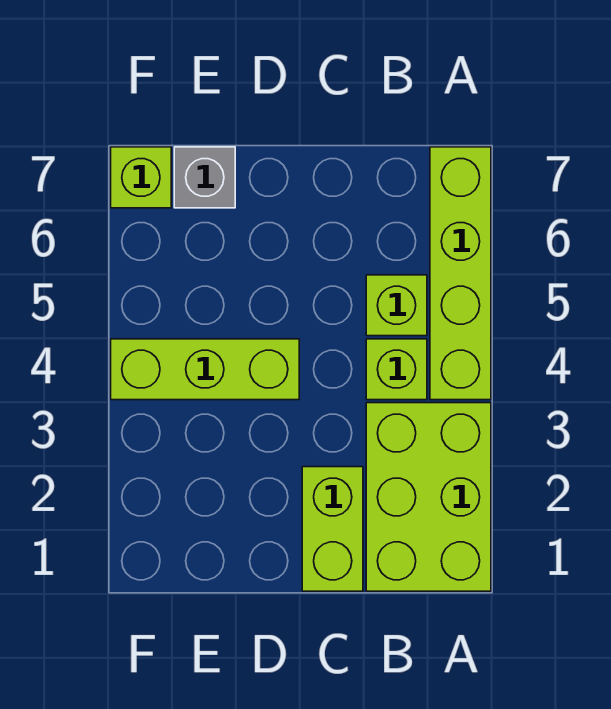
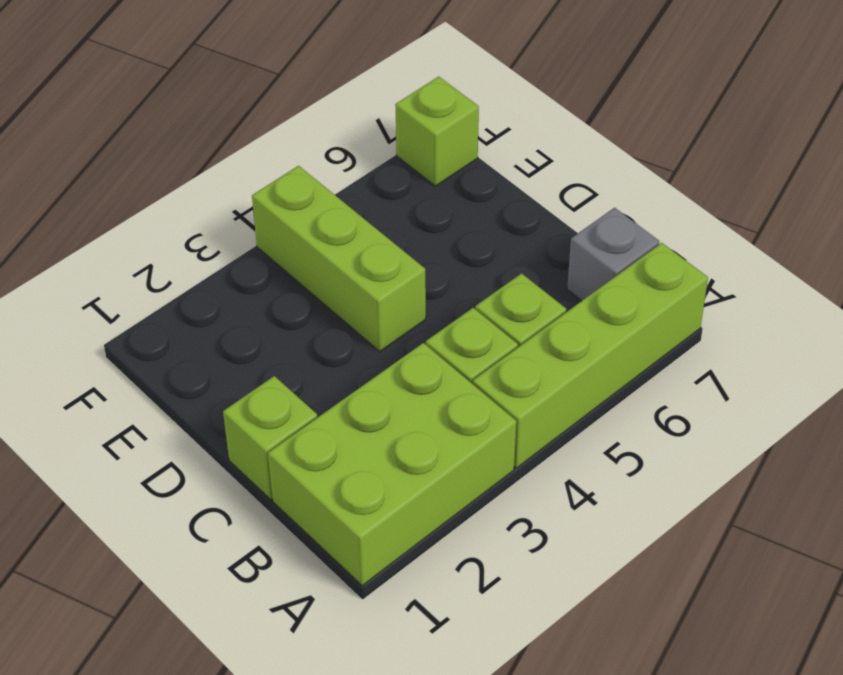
lime brick C1:C2 level 1 -> lime brick C1 level 1
grey brick E7 level 1 -> grey brick B7 level 1

